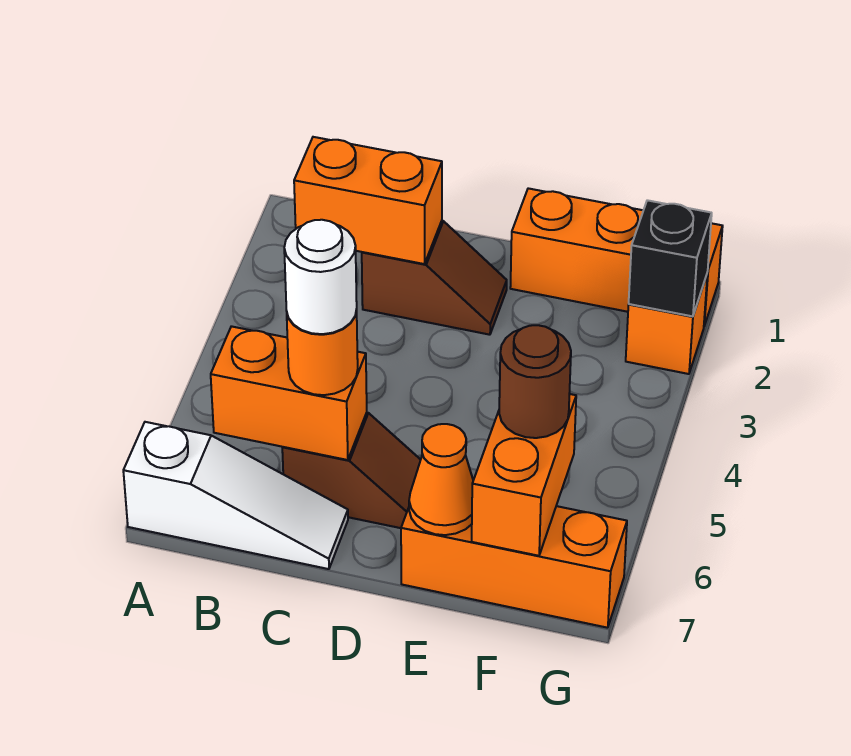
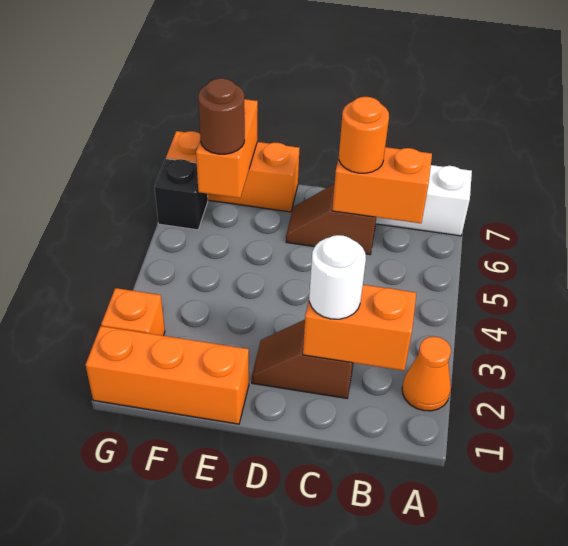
white round brick C6 level 4 -> white round brick C2 level 3
orange cone E7 level 2 -> orange cone A2 level 1
black brick G2 level 2 -> black brick G6 level 1

